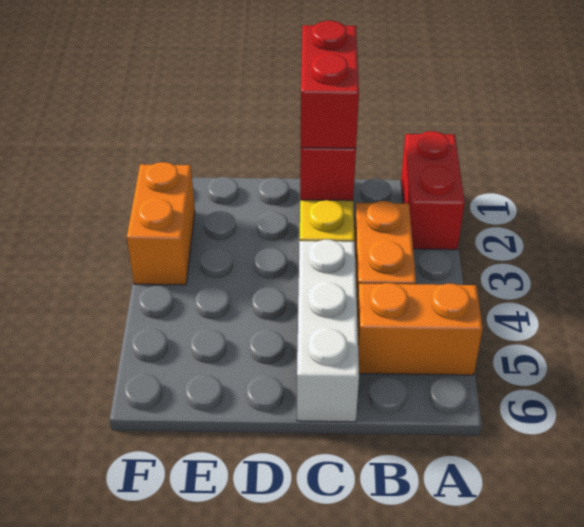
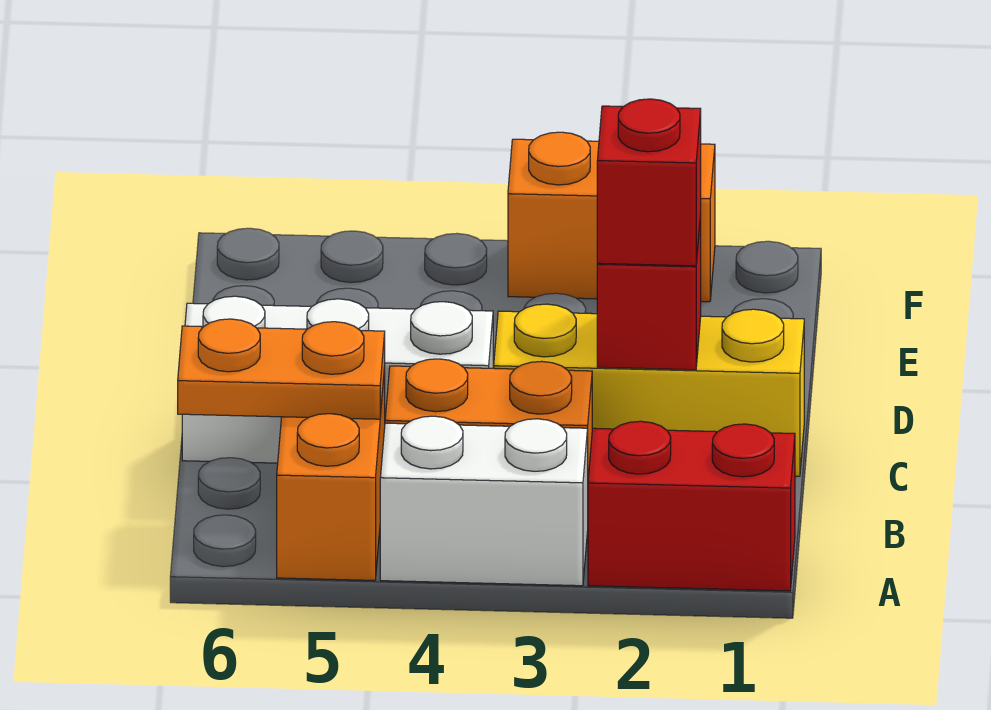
none -> white brick A3:A4 level 1
none -> orange plate B5:B6 level 2
red brick C1:C2 level 3 -> red brick C2 level 3

